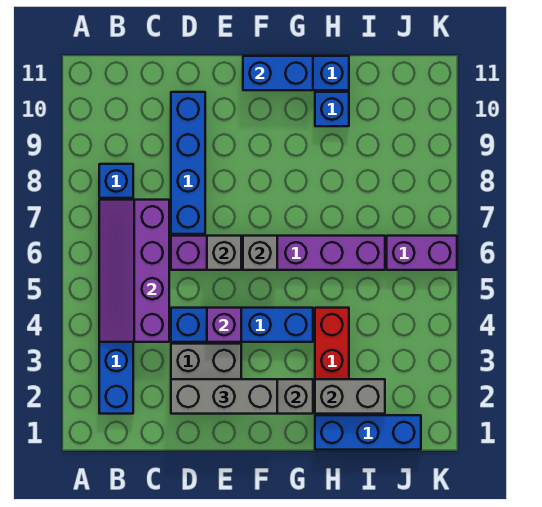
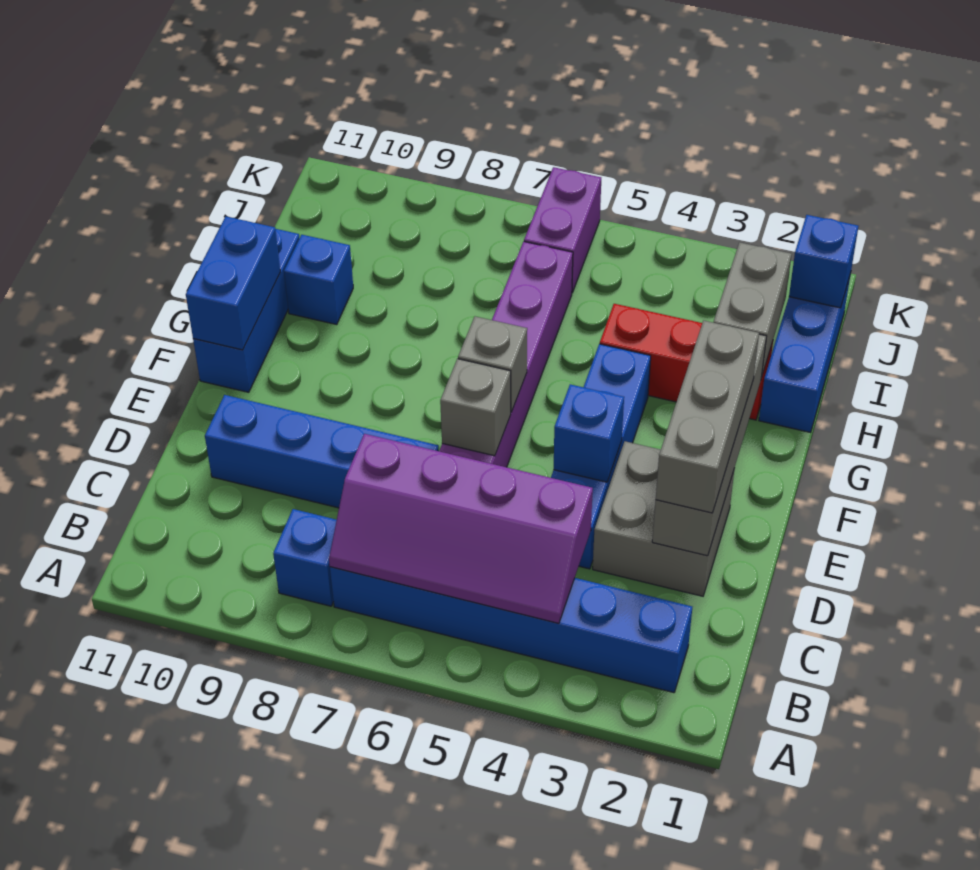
purple brick E4 level 2 -> blue brick E4 level 2
none -> blue brick J1 level 2

